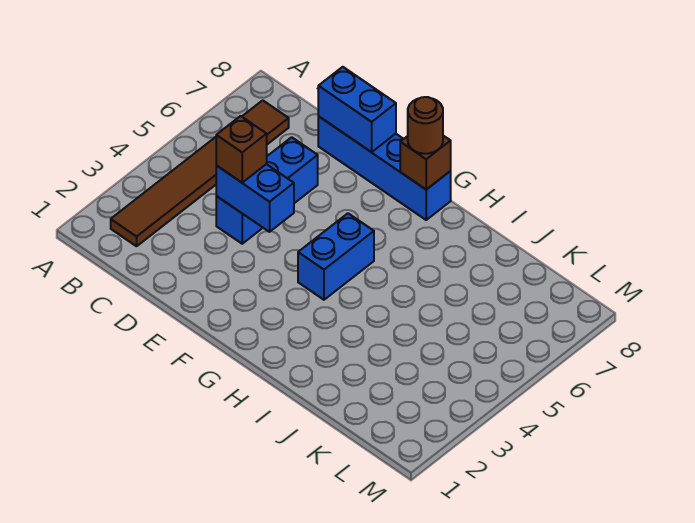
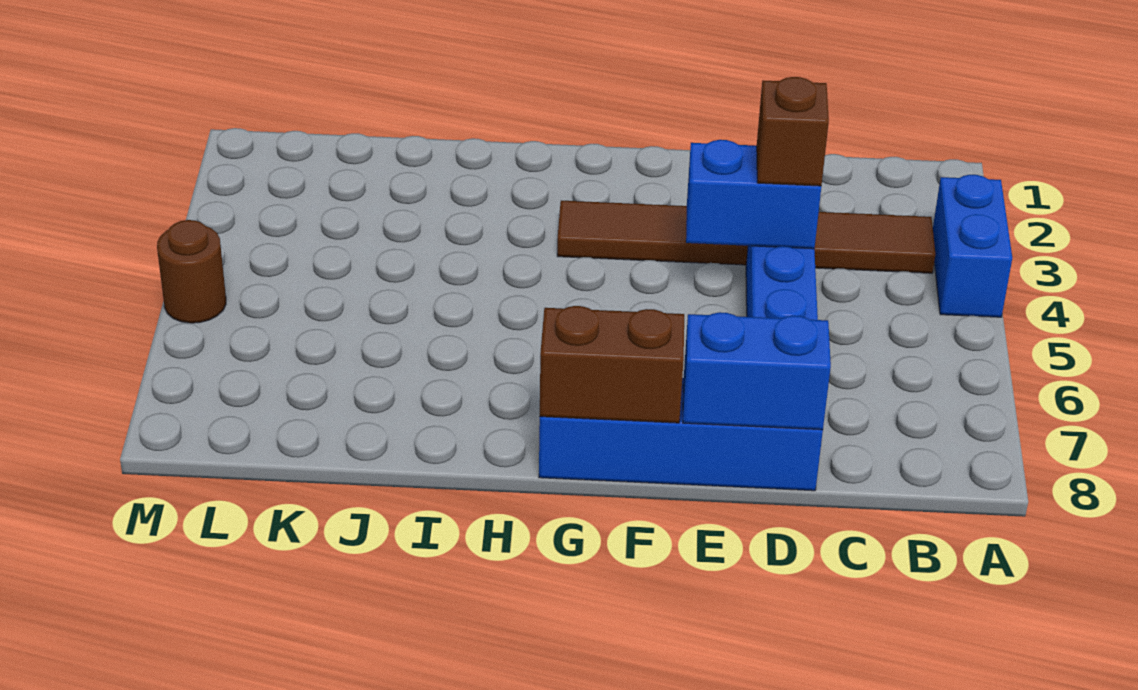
brown tile B2:B7 level 1 -> brown tile B3:G3 level 1
blue brick G4:G5 level 1 -> blue brick A3:A4 level 1
brown brick G8 level 2 -> brown brick F8:G8 level 2
brown round brick G8 level 3 -> brown round brick M5 level 1

